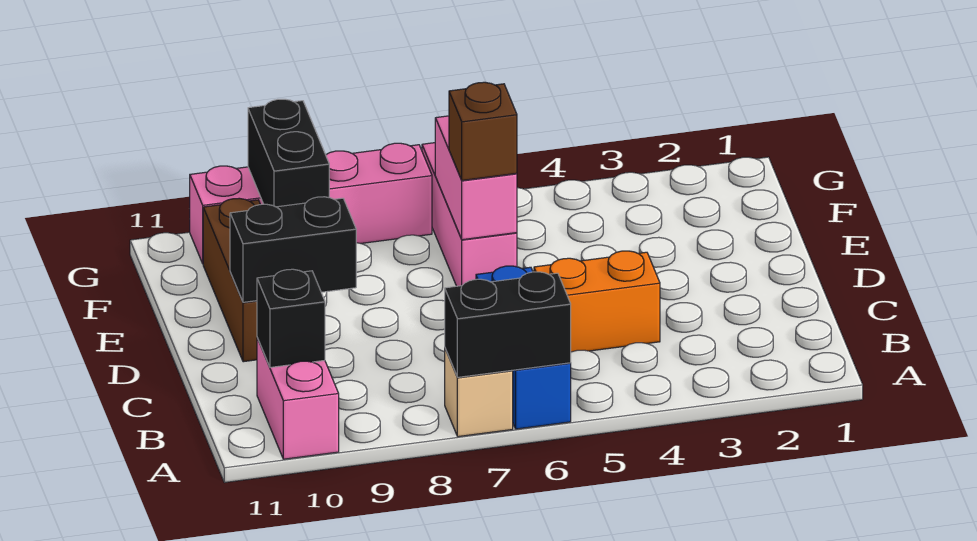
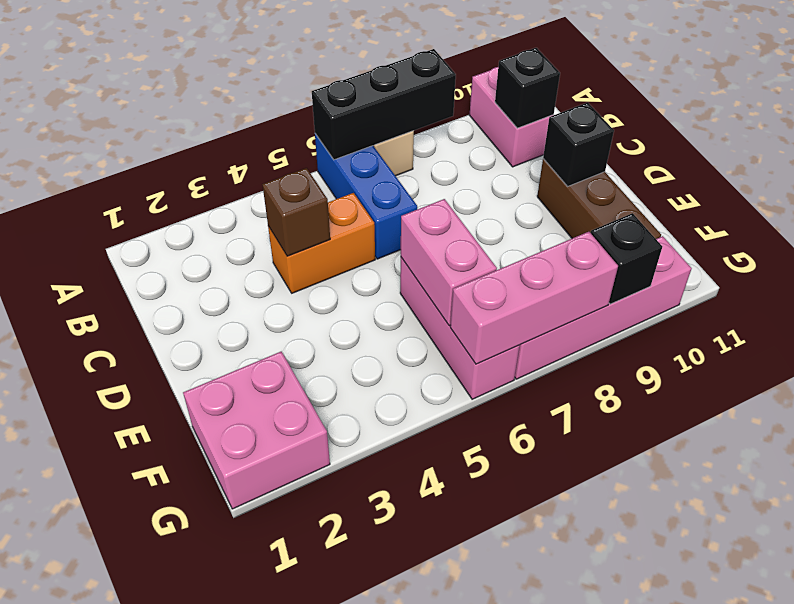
black brick A6:A7 level 2 -> black brick A6:A8 level 2
black brick D9:D10 level 2 -> black brick D10 level 2
brown brick E6 level 3 -> brown brick C4 level 2
none -> pink brick F1:G2 level 1
black brick F9:G9 level 2 -> black brick G9 level 2
none -> pink brick G6:G8 level 2

